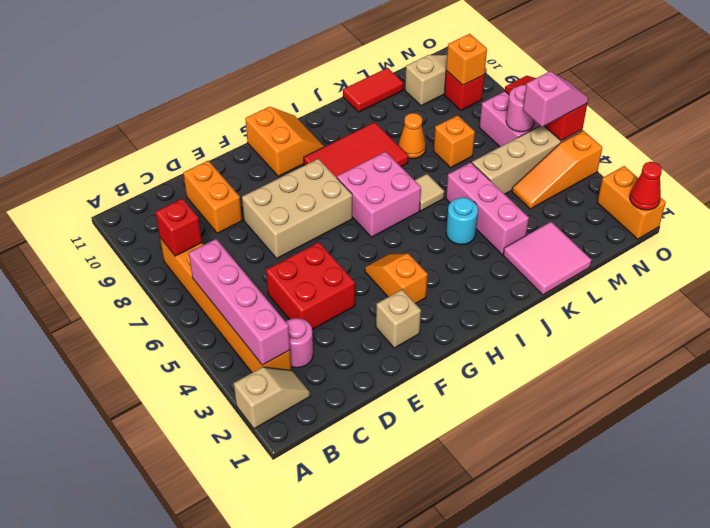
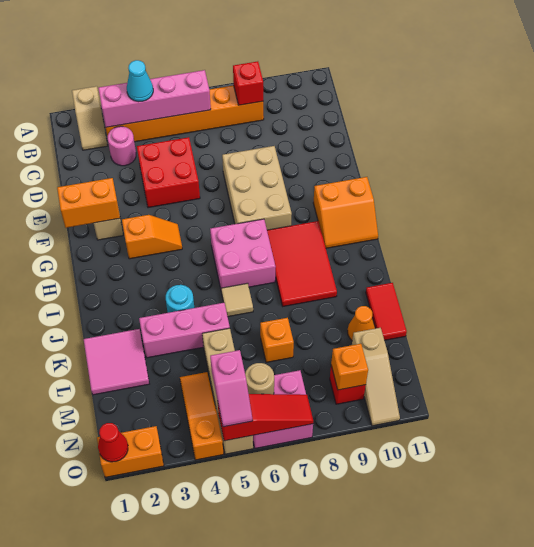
none -> cyan cone B4 level 3
orange brick D9:D10 level 1 -> orange brick F1:F2 level 2
orange cone K8 level 1 -> orange cone L10 level 1
pink round brick N6 level 2 -> tan round brick N6 level 2

